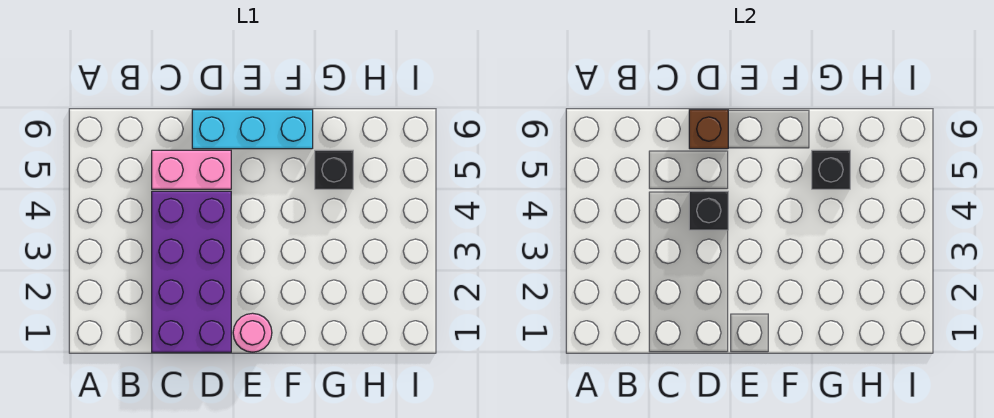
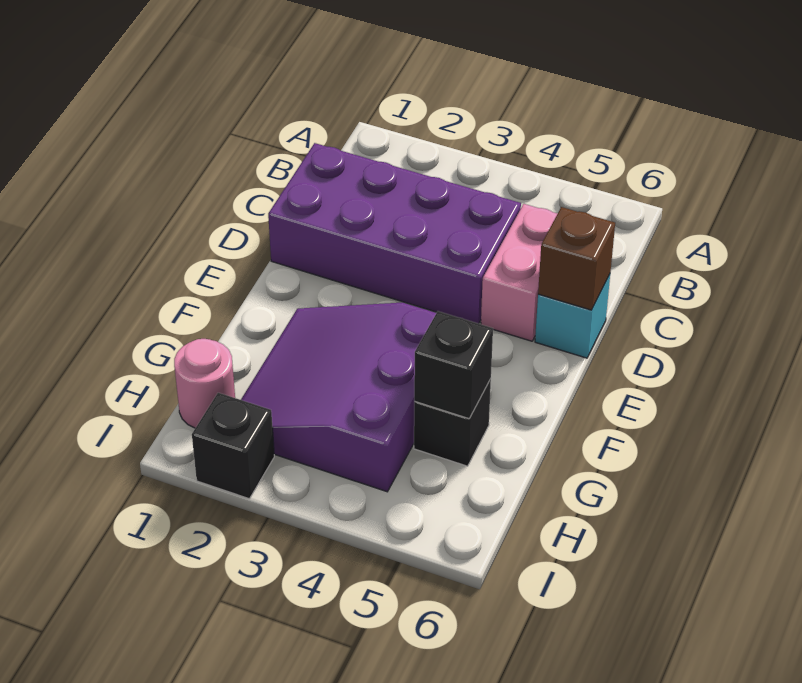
black brick D4 level 2 -> black brick I2 level 1
cyan brick D6:F6 level 1 -> cyan brick D6 level 1
pink round brick E1 level 1 -> pink round brick H1 level 1
none -> purple slope F2:H4 level 1 top 4

